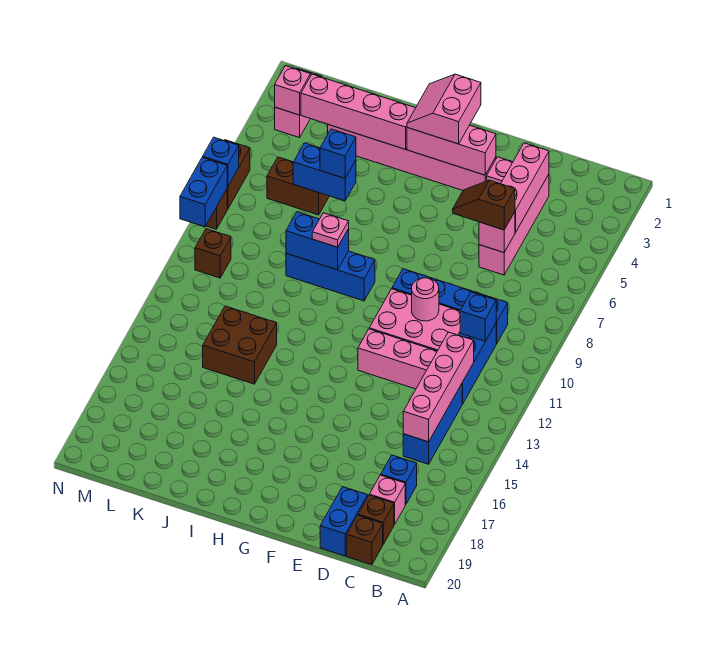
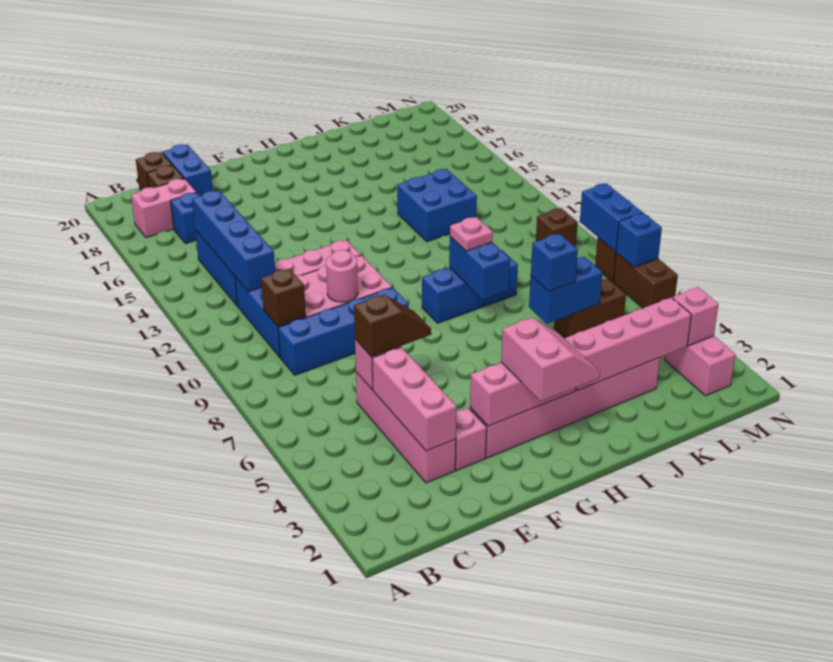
blue brick C10 level 2 -> brown brick C10 level 2
pink brick C12:C15 level 2 -> blue brick C12:C15 level 2
pink brick C18 level 1 -> pink brick B18:C18 level 1
blue brick I9:J9 level 2 -> blue brick I8:I9 level 2
brown brick J13:K14 level 1 -> blue brick J13:K14 level 1

